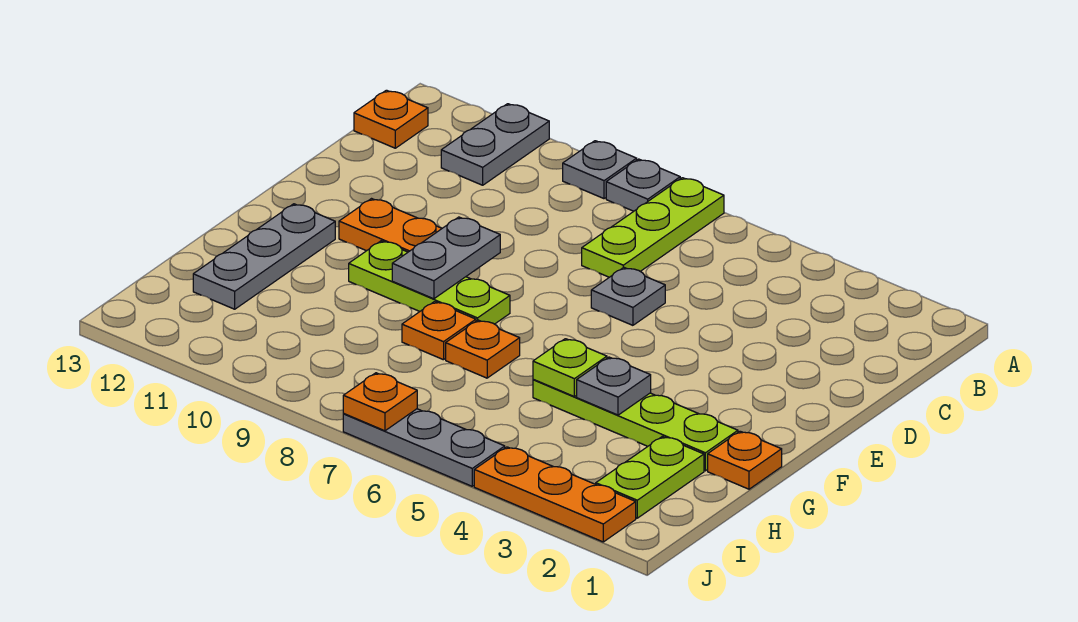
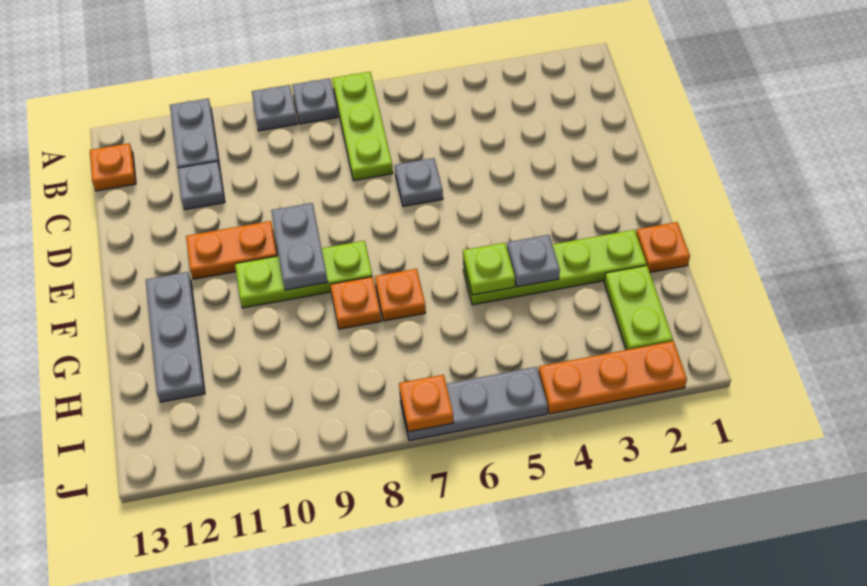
none -> grey plate C11 level 1

